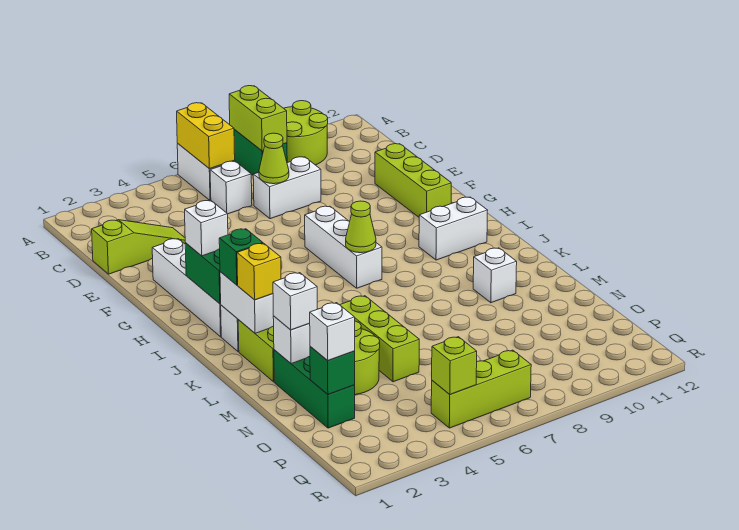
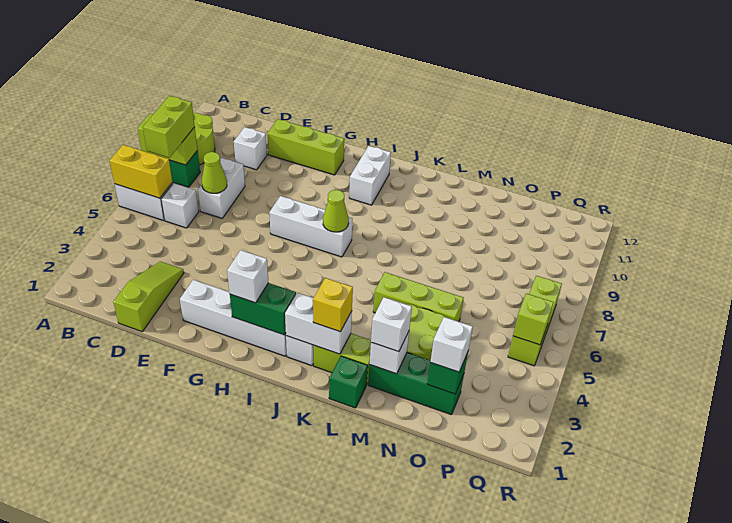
none -> lime brick B7:B8 level 3
green brick J2 level 3 -> green brick L1 level 1
white brick L10 level 1 -> white brick D10 level 1

